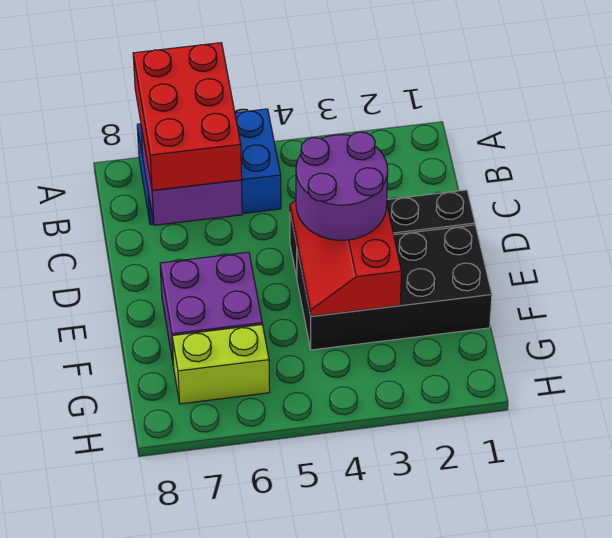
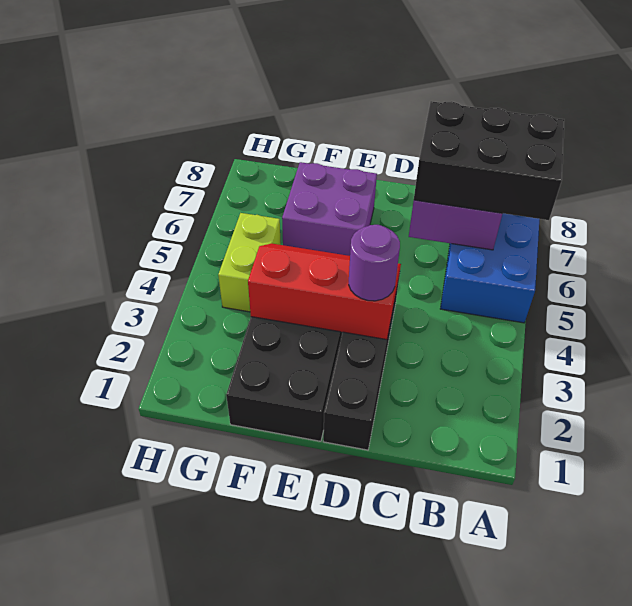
red brick A6:C7 level 3 -> black brick A6:C7 level 3
purple round brick D3:E4 level 3 -> purple round brick D3 level 3
lime brick G6:G7 level 1 -> lime brick G4:G5 level 1

